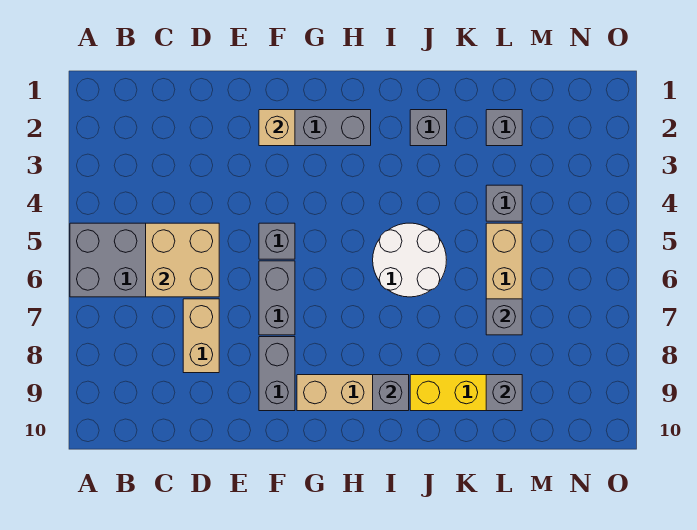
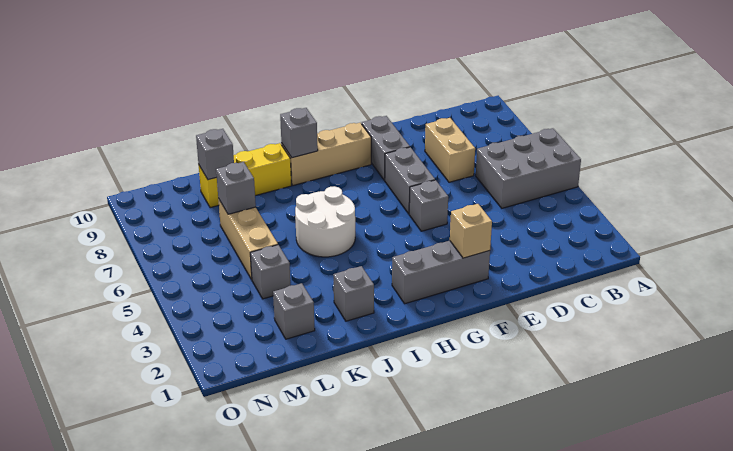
tan brick C5:D6 level 2 -> none

